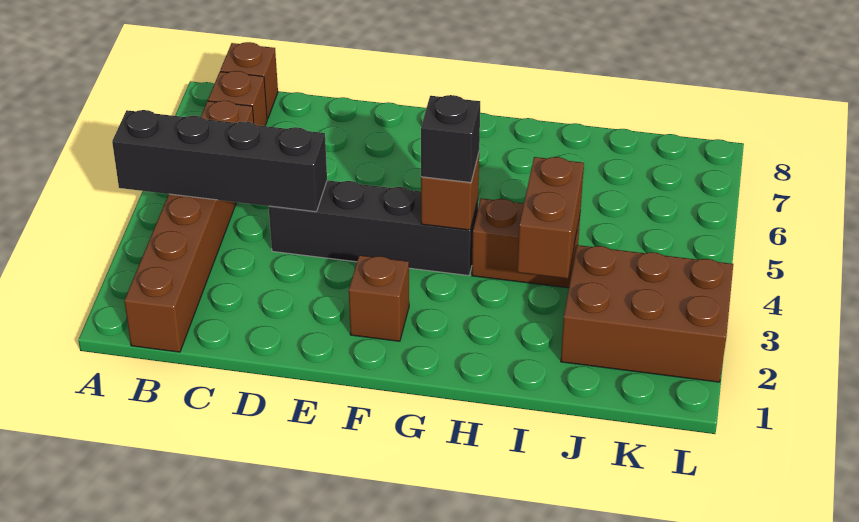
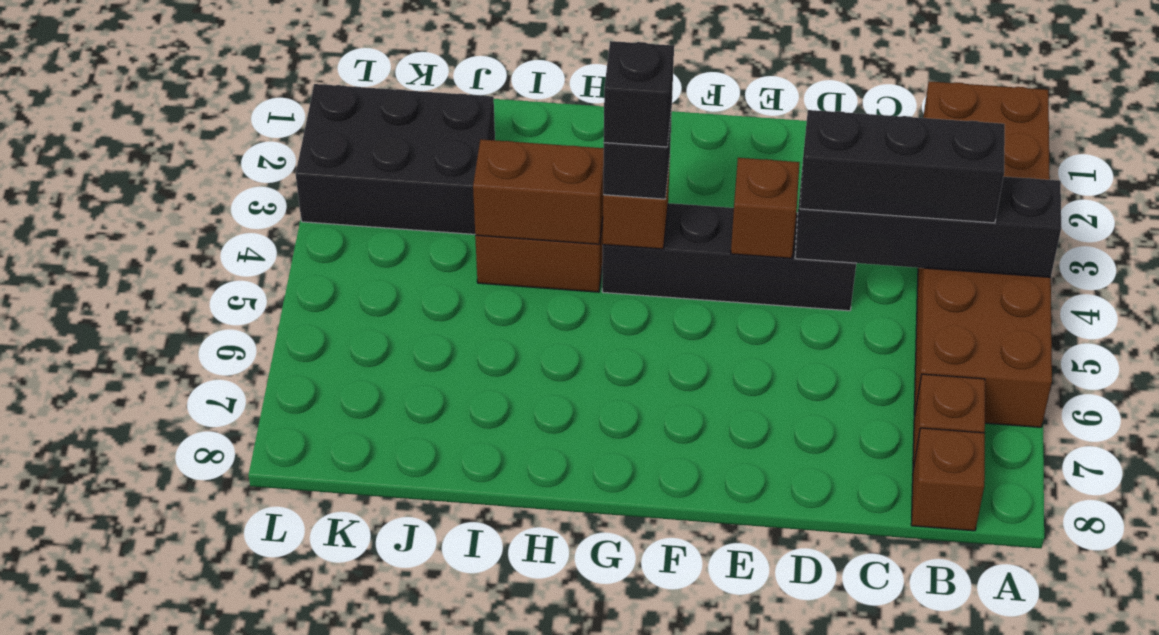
brown brick B1:B6 level 1 -> brown brick A1:B6 level 1
none -> black brick B4:D4 level 3
brown brick F2 level 1 -> brown brick E4 level 2
none -> black brick G4 level 4
brown brick I3:I4 level 2 -> brown brick H4:I4 level 2
brown brick J2:L3 level 1 -> black brick J2:L3 level 1

